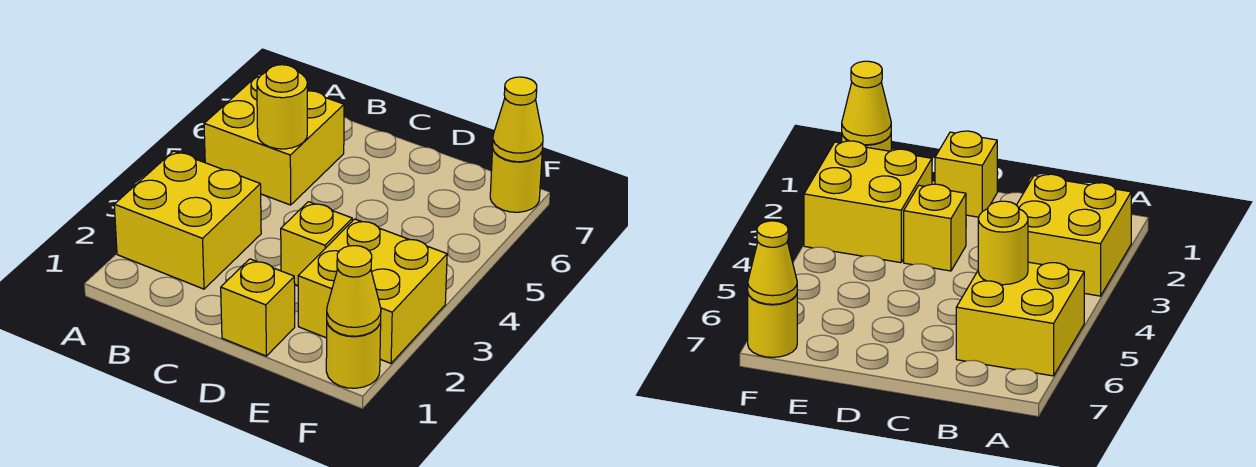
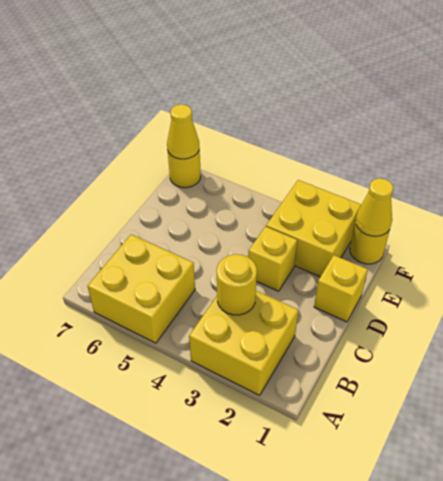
yellow round brick B5 level 2 -> yellow round brick B3 level 2

